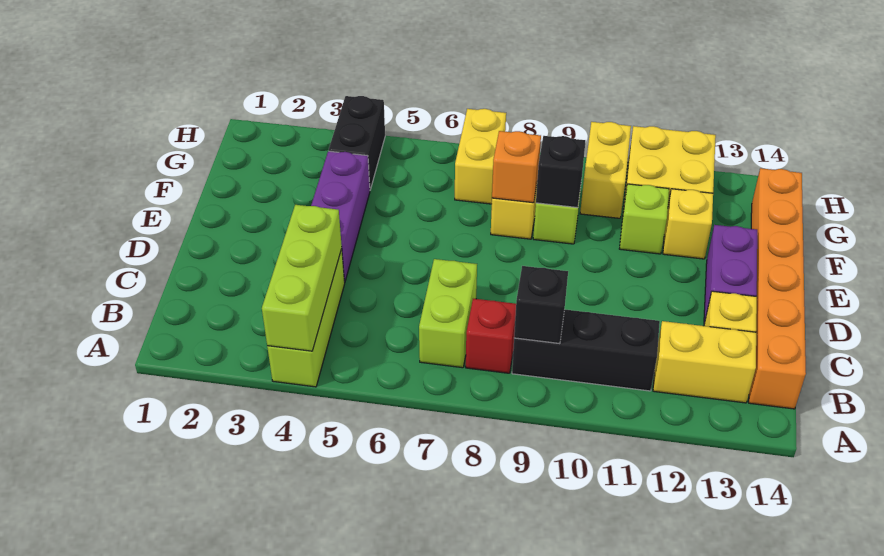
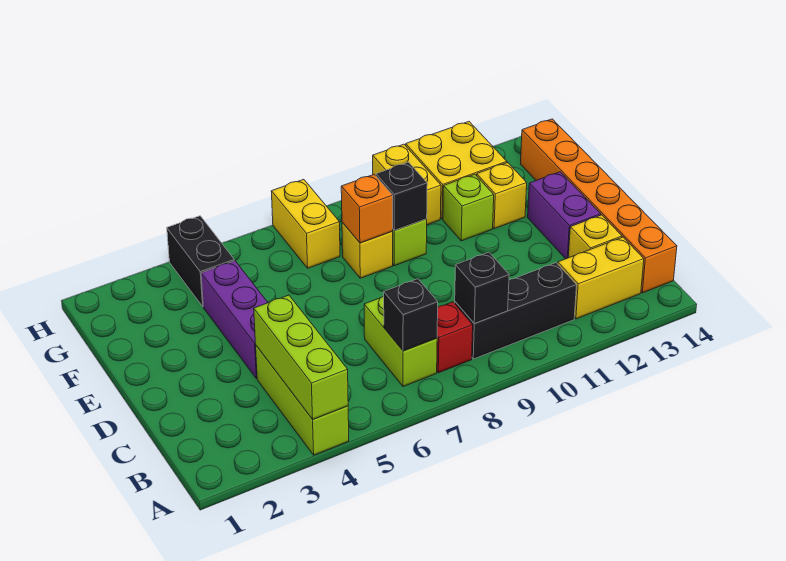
none -> black brick B7 level 2

